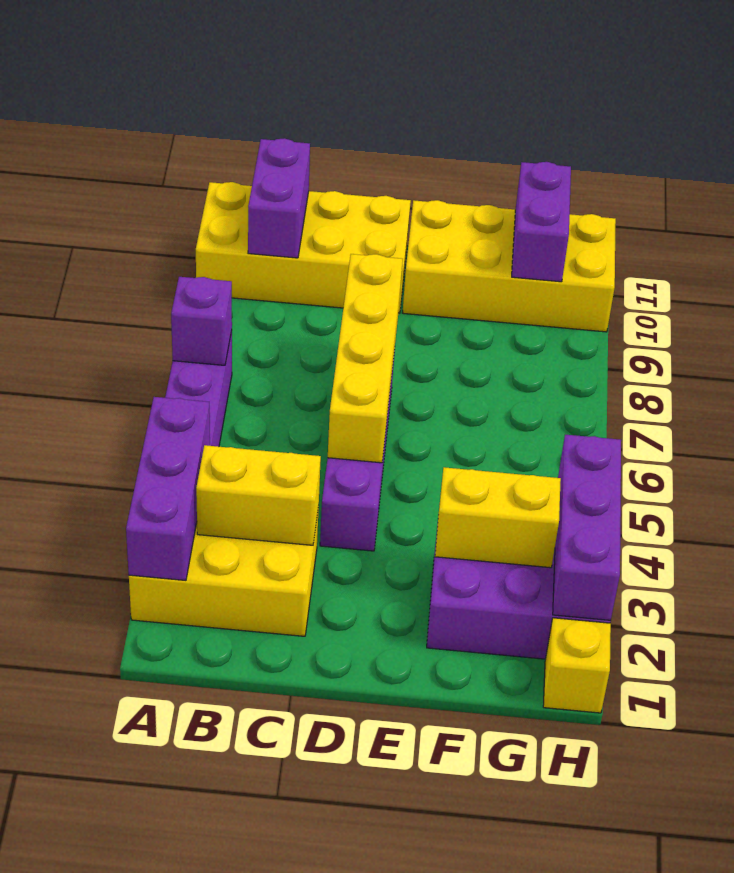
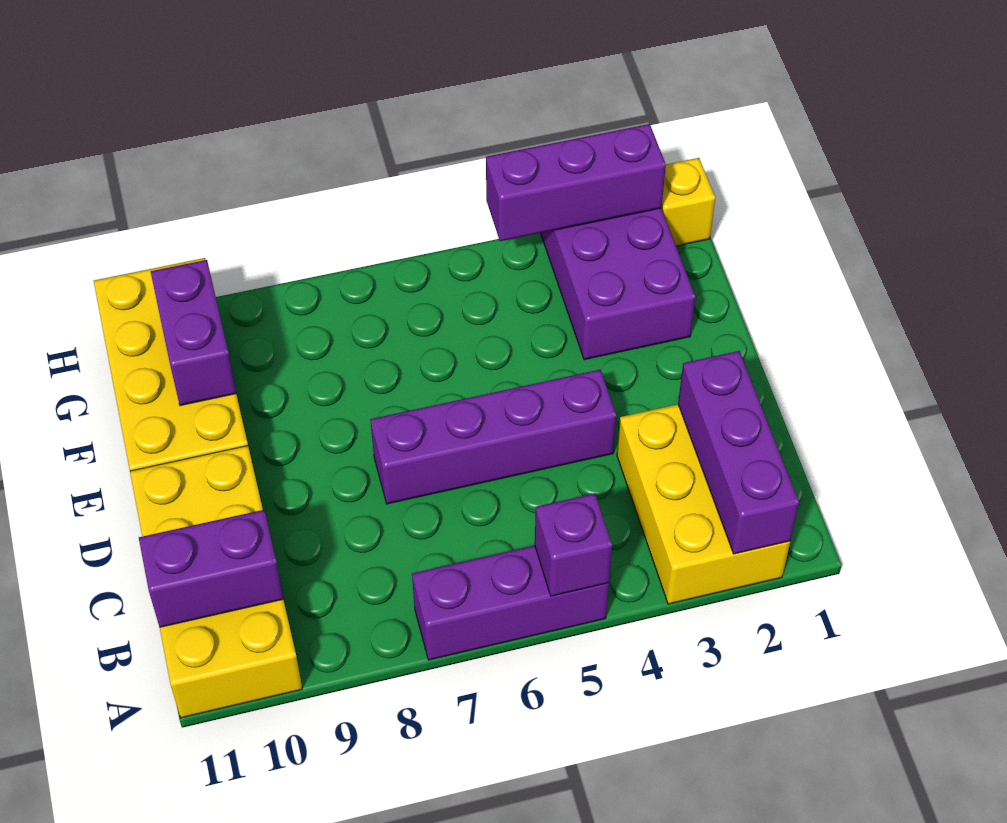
purple brick A2:A4 level 2 -> purple brick A2:C2 level 2
purple brick A7 level 2 -> purple brick A5 level 2
yellow brick B3:C3 level 2 -> none
yellow brick D5:D8 level 2 -> none
yellow brick F3:G3 level 2 -> none
purple brick G10:G11 level 2 -> purple brick F10:G10 level 2

